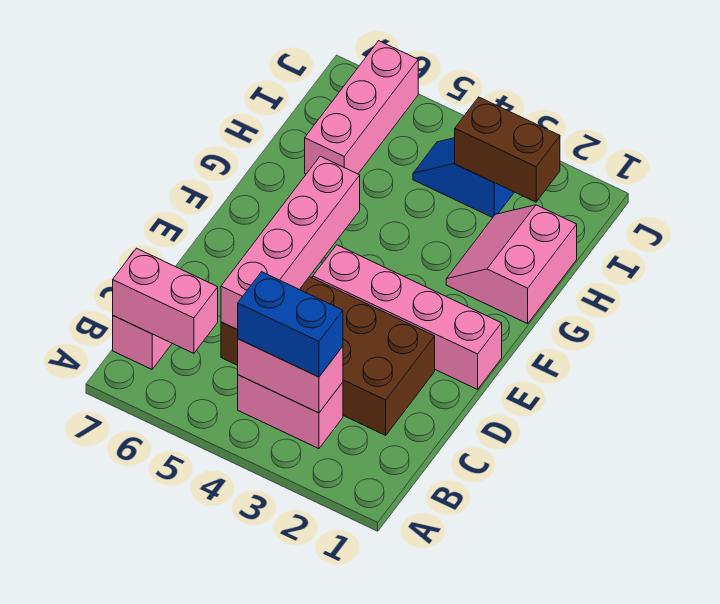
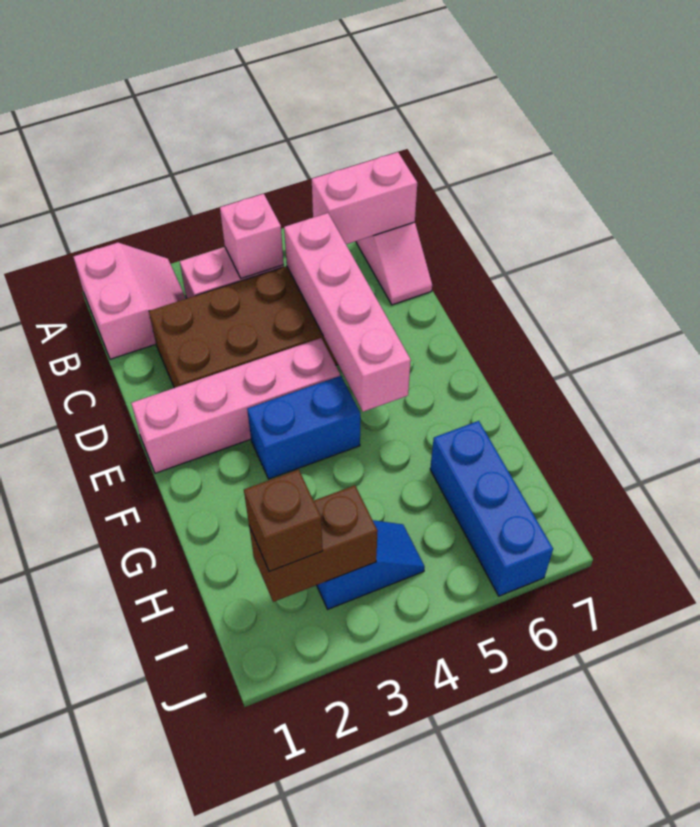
pink brick B3:B4 level 2 -> pink brick B4 level 2
blue brick B3:B4 level 3 -> blue brick F3:F4 level 1
pink slope G1:H2 level 1 top 1 -> pink slope A1:B2 level 1 top 1
pink brick H6:J6 level 1 -> blue brick H6:J6 level 1
none -> brown brick I2 level 3

